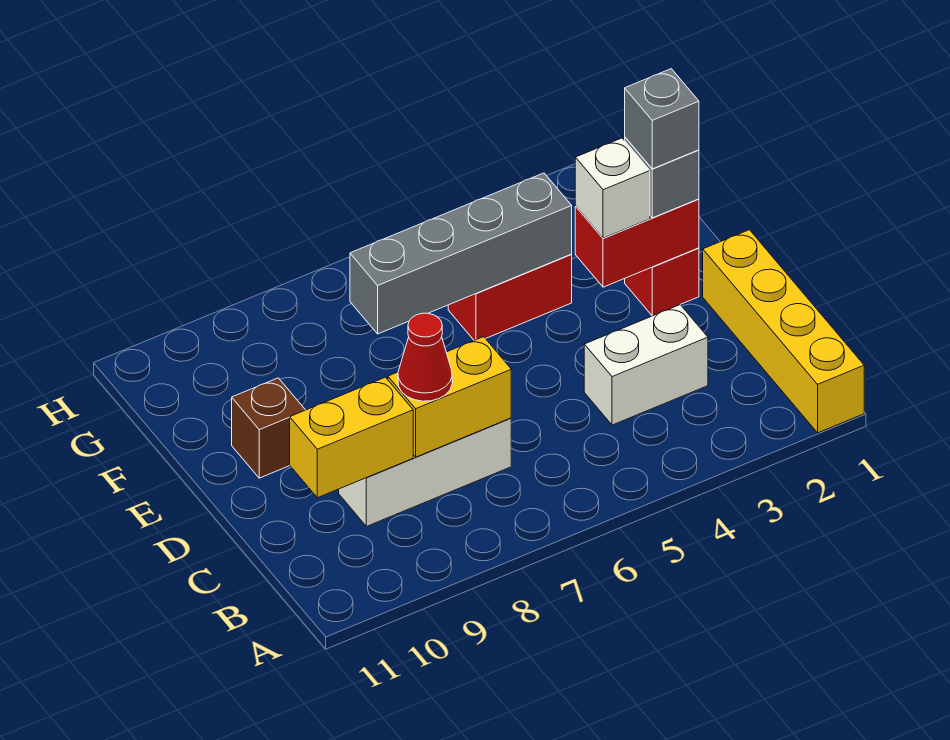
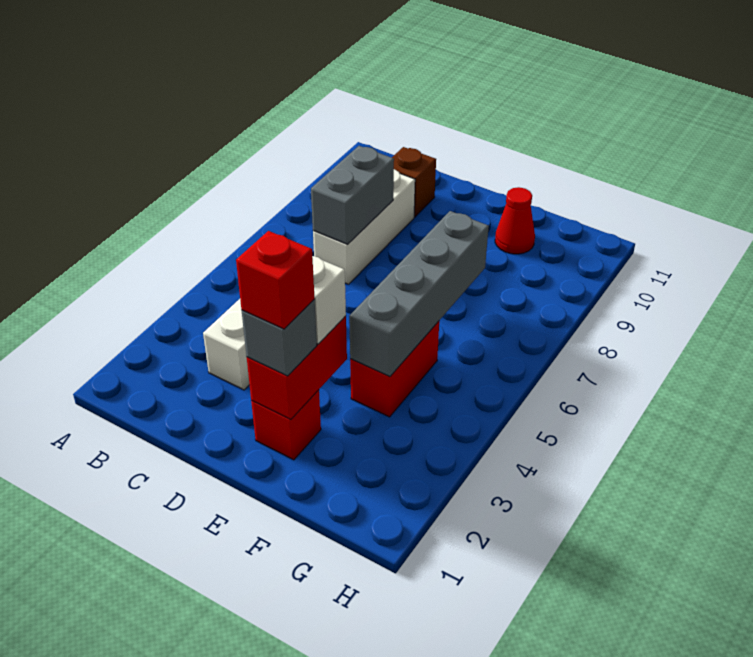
yellow brick A1:D1 level 1 -> none
yellow brick C7:C8 level 2 -> grey brick C7:C8 level 2
red cone C8 level 3 -> red cone F10 level 1
yellow brick C9:C10 level 2 -> none
grey brick E2 level 4 -> red brick E2 level 4
brown brick E10 level 1 -> brown brick C10 level 1

